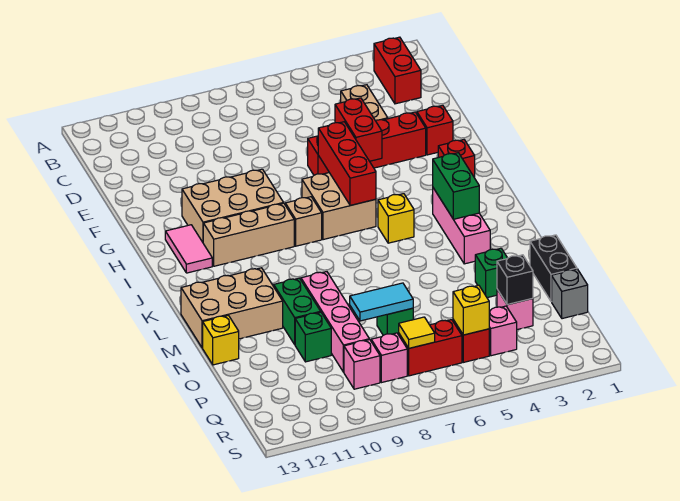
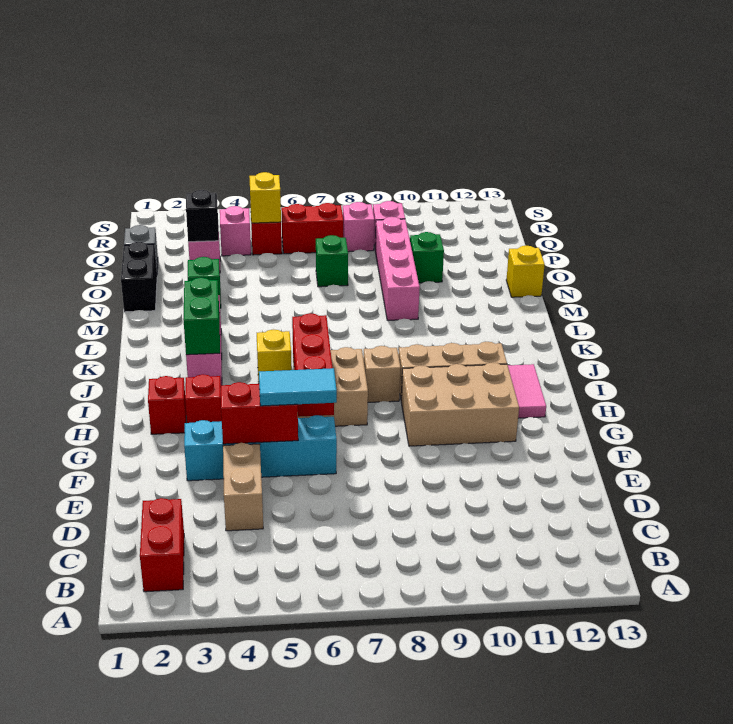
red brick F2 level 1 -> red brick H3 level 1
red brick F3:F6 level 1 -> cyan brick F3:F6 level 1
red brick F5:G5 level 2 -> red brick F4:F5 level 2
tan brick L11:M13 level 1 -> none
green brick M10:N10 level 1 -> none
cyan tile O7:O8 level 2 -> cyan tile F5:F6 level 3
yellow tile Q7 level 2 -> none

